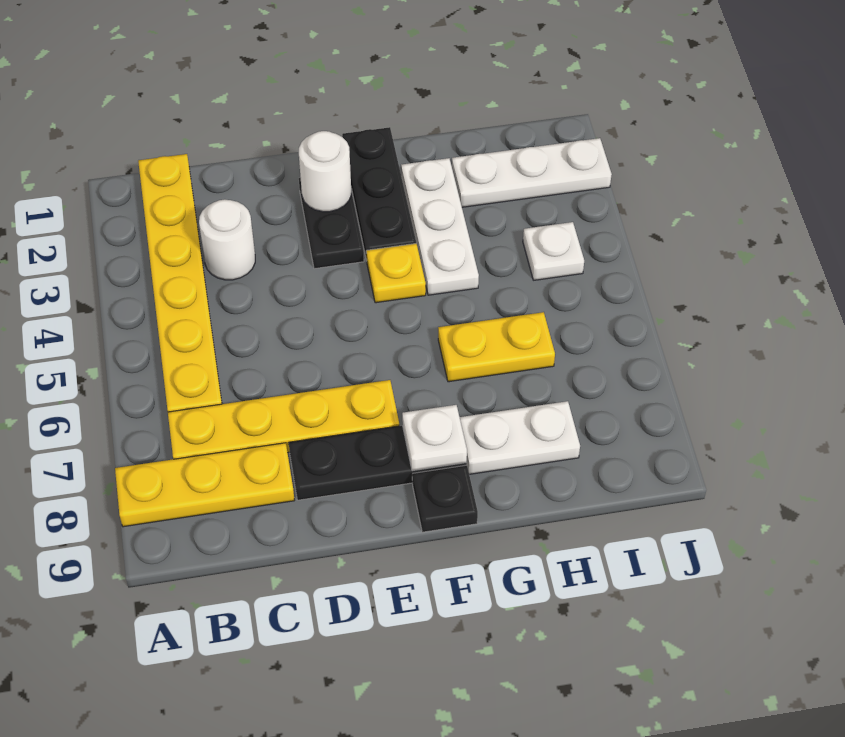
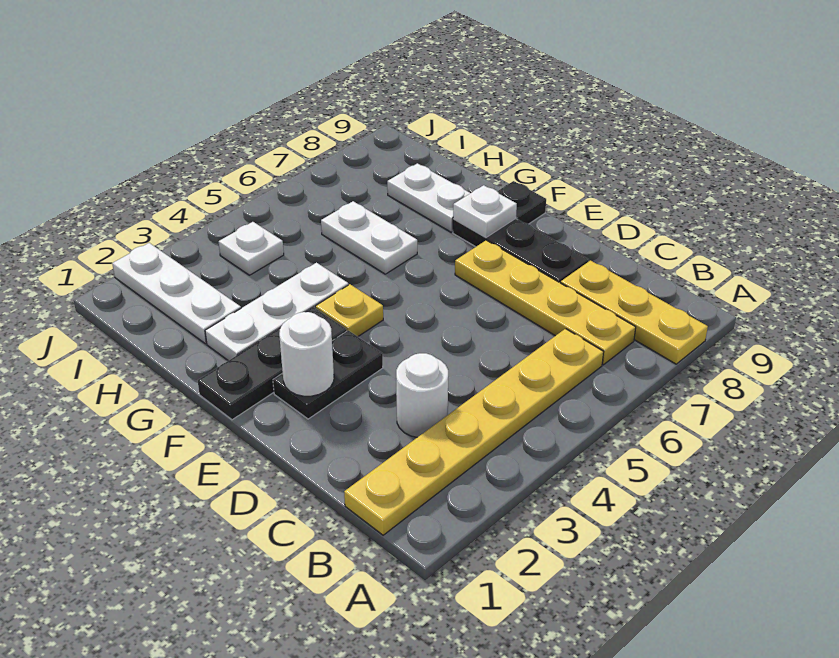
yellow plate G6:H6 level 1 -> white plate G6:H6 level 1

